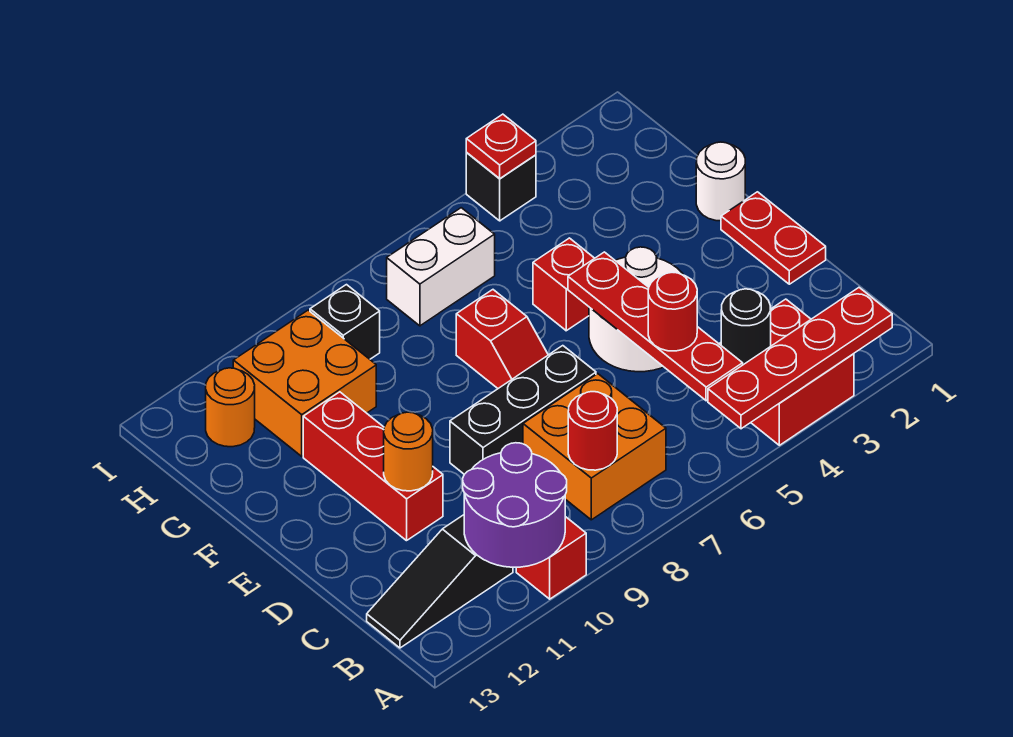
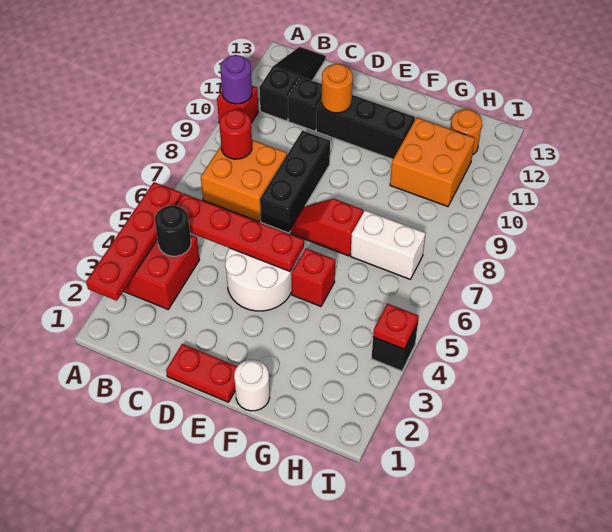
purple round brick A10:B11 level 2 -> purple round brick A10 level 2
red round brick C5 level 3 -> none
red brick D11:F11 level 1 -> black brick D11:F11 level 1
white brick H6:H7 level 1 -> white brick G7:H7 level 1
black brick H9 level 1 -> black brick C11 level 1

